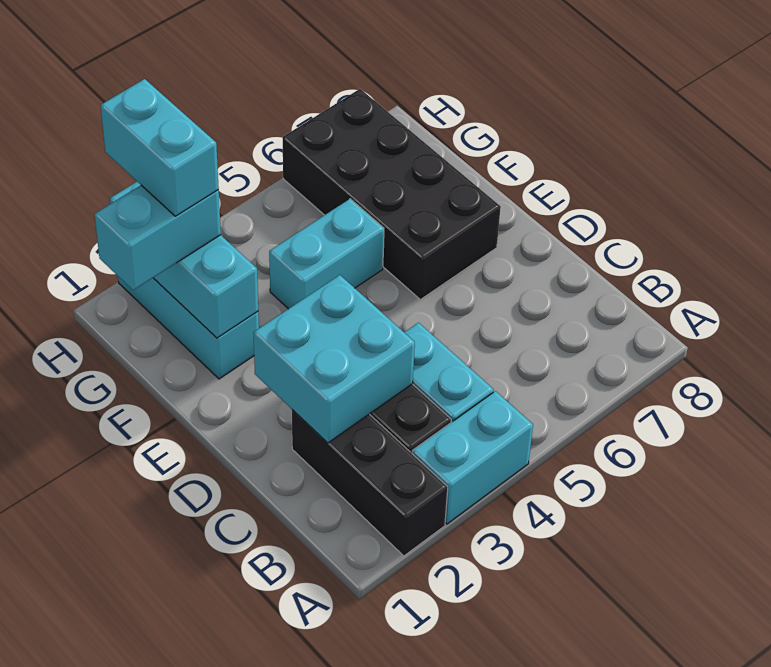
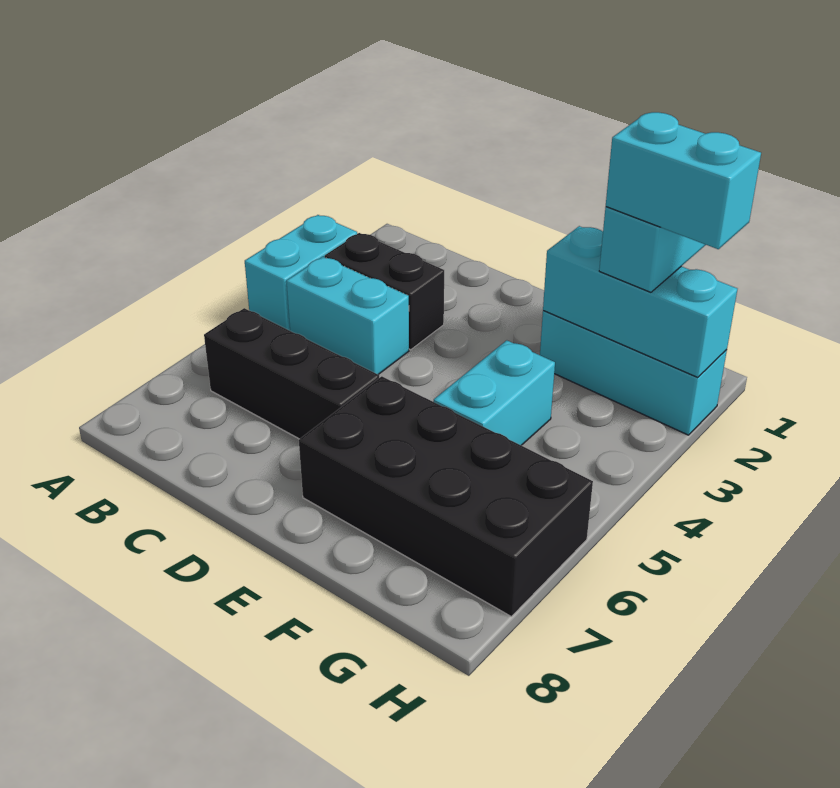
black brick A2:C2 level 1 -> black brick B6:D6 level 1
cyan brick C2:D3 level 2 -> none

